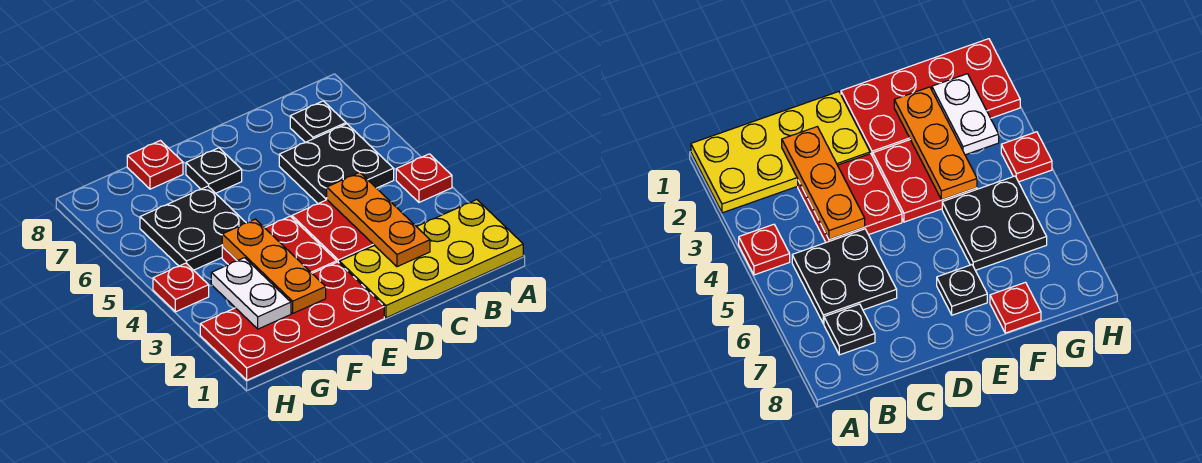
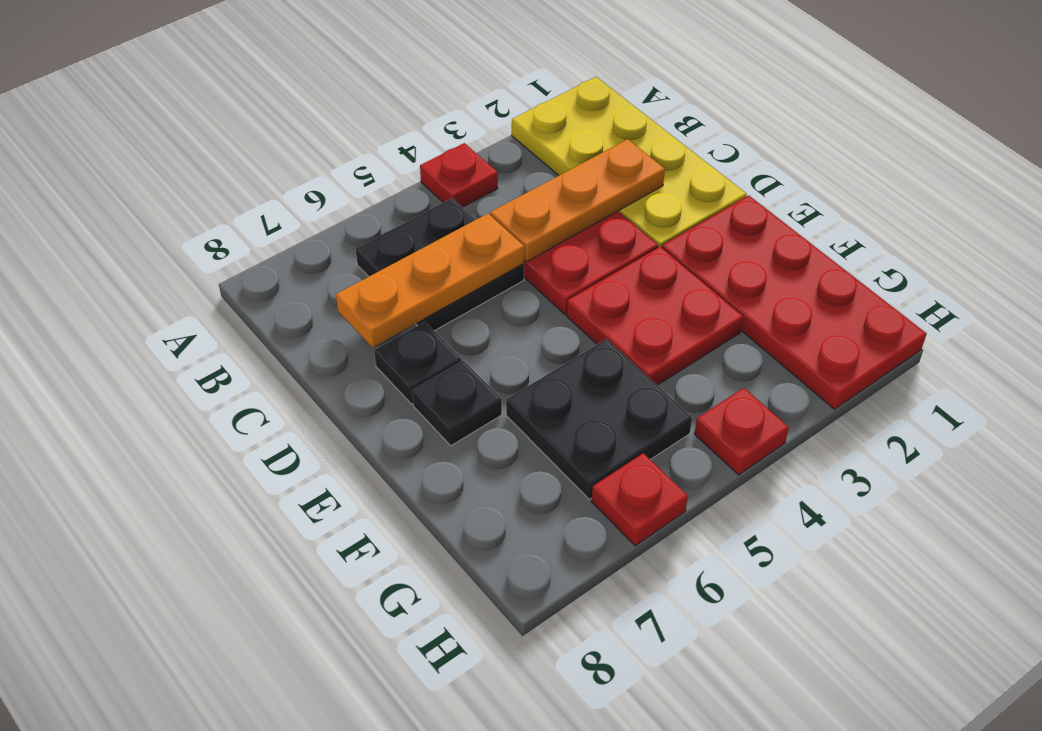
black plate B7 level 1 -> black plate D7 level 1
orange plate F2:F4 level 2 -> orange plate C5:C7 level 2
red plate F8 level 1 -> red plate H6 level 1
white plate G2:G3 level 2 -> none

